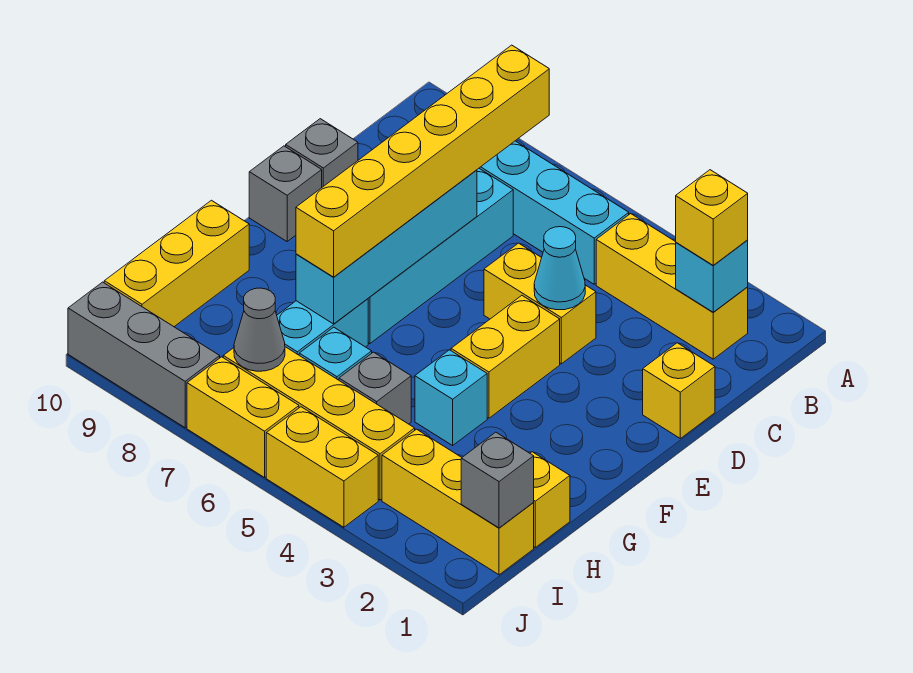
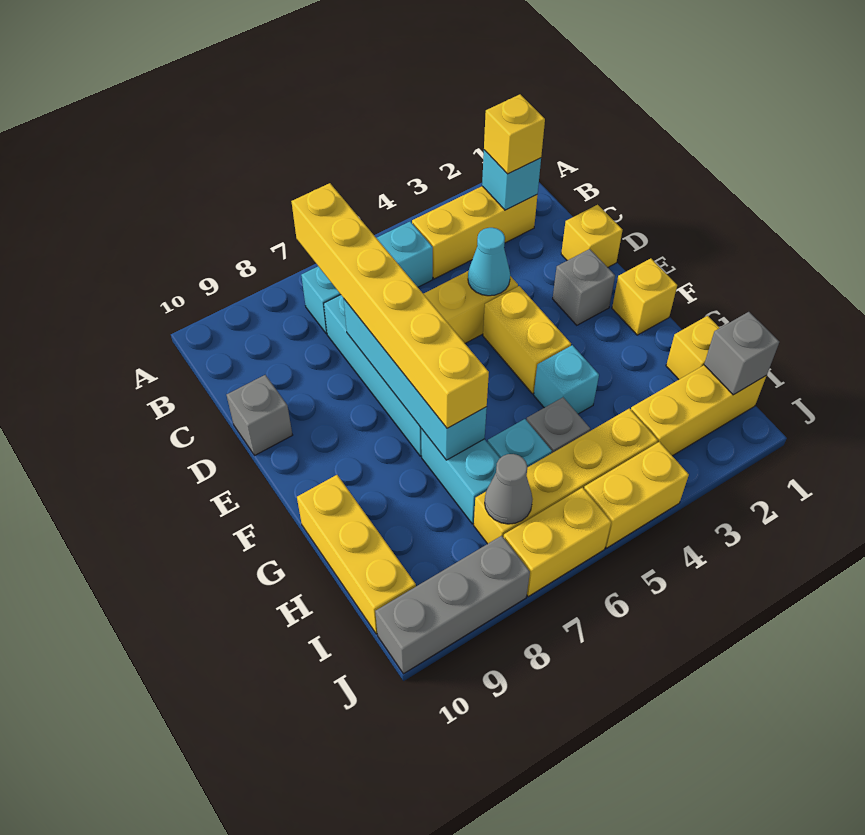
grey brick E10 level 1 -> grey brick E2 level 1
none -> yellow brick F1 level 1

